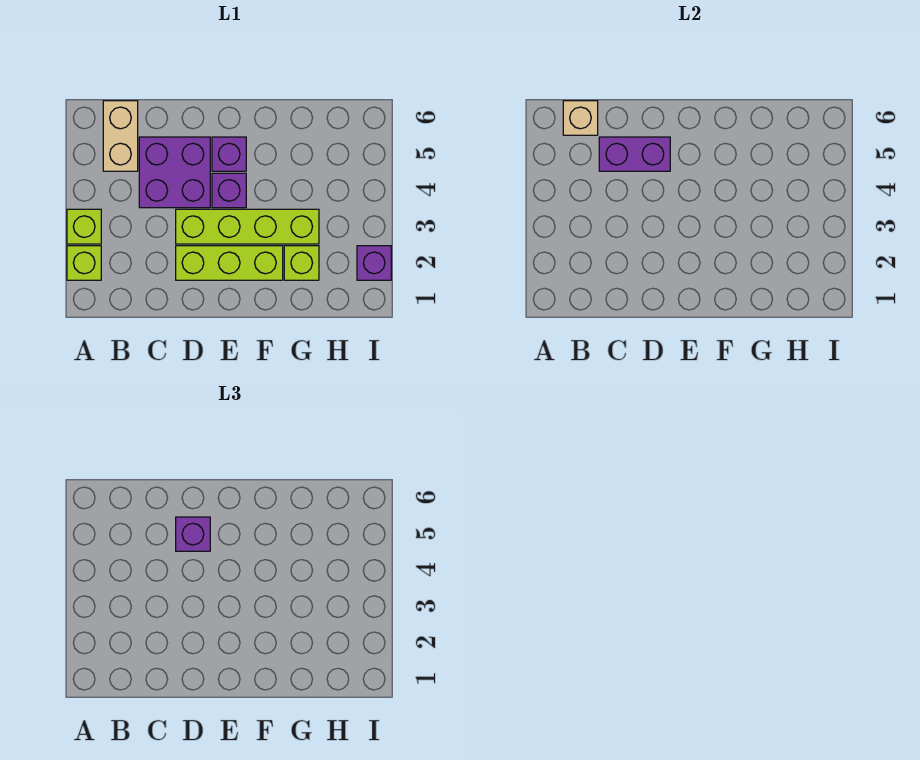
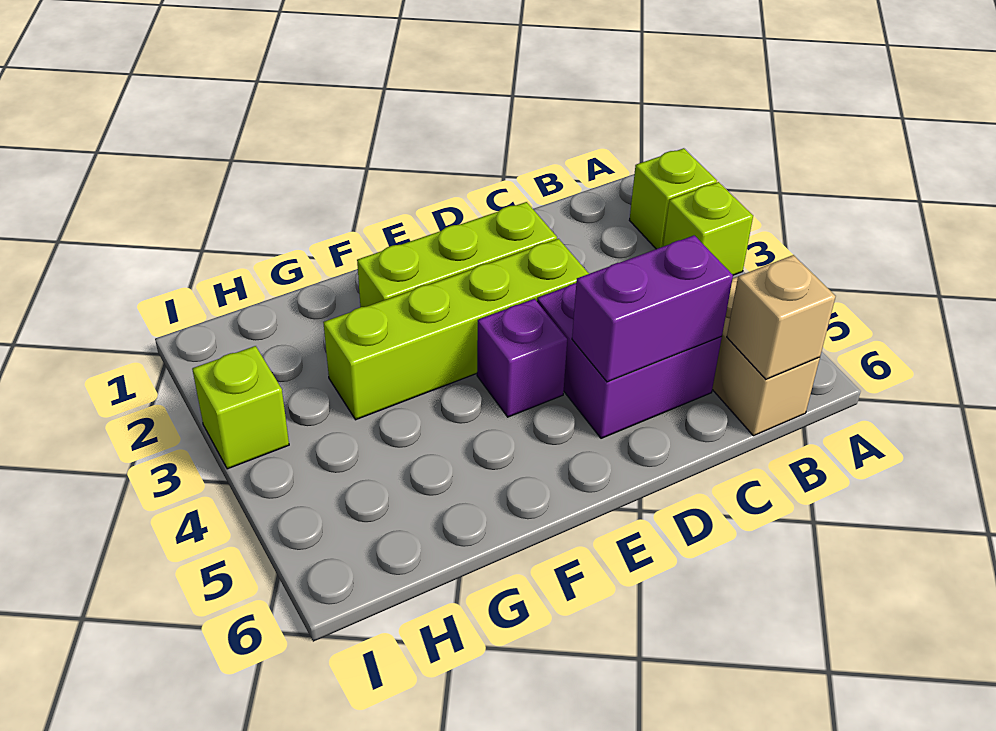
purple brick D5 level 3 -> none
purple brick E5 level 1 -> none
lime brick G2 level 1 -> lime brick I3 level 1
purple brick I2 level 1 -> none

